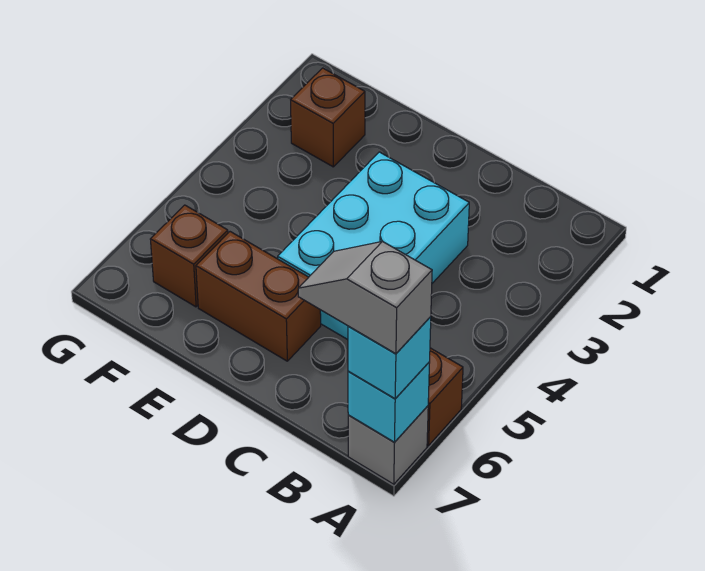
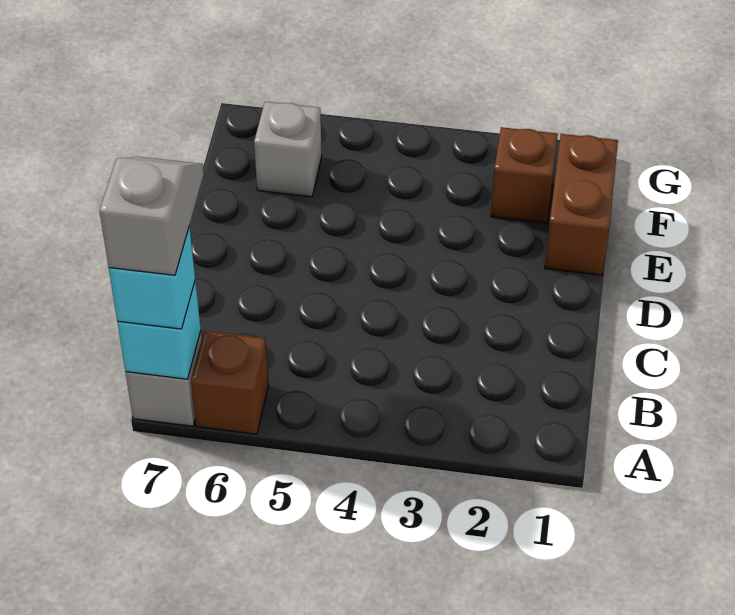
cyan brick C3:D5 level 1 -> none
brown brick D6:E6 level 1 -> brown brick E1:F1 level 1
brown brick F6 level 1 -> grey brick F6 level 1

